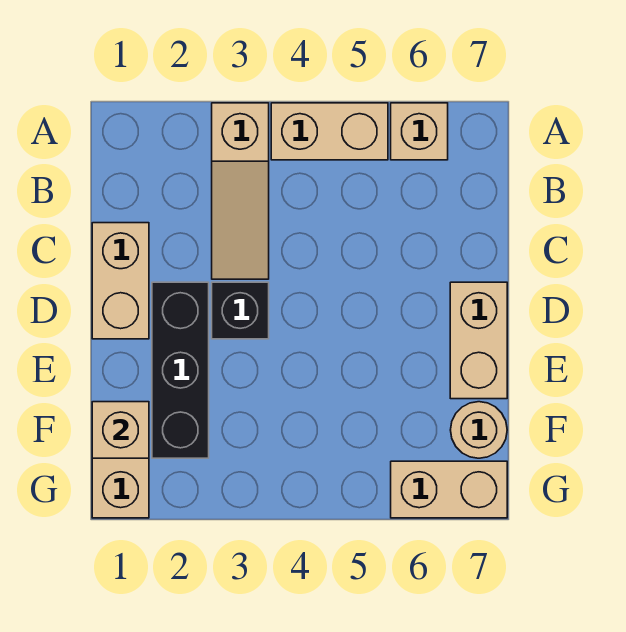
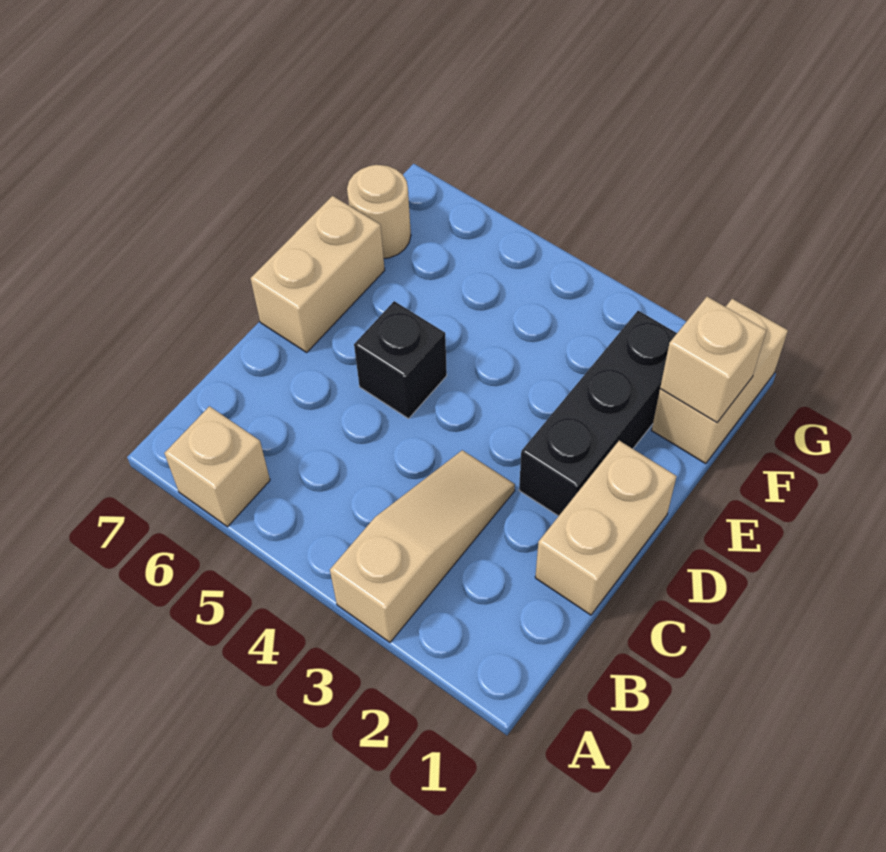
tan brick A4:A5 level 1 -> none
black brick D3 level 1 -> black brick D5 level 1
tan brick G6:G7 level 1 -> none

